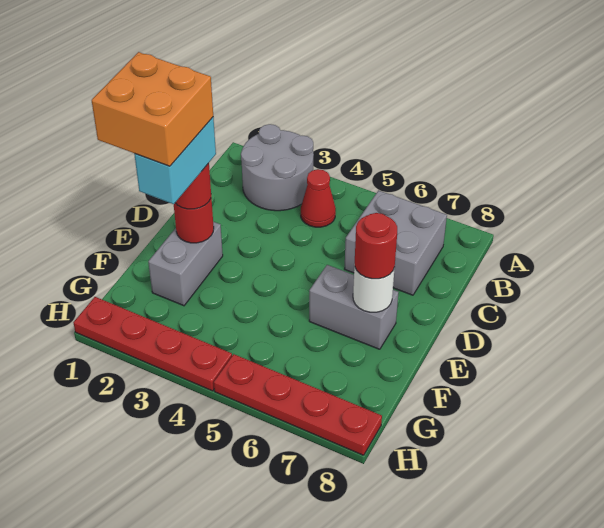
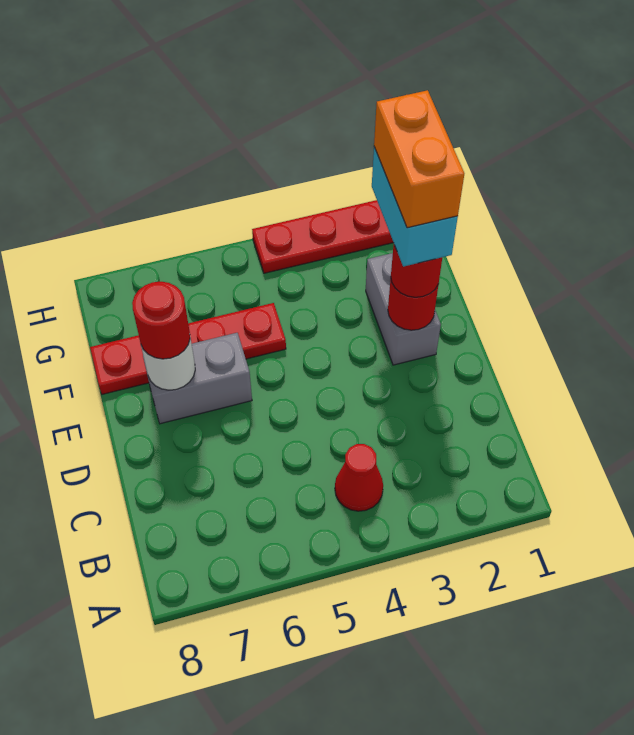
grey round brick A2:B3 level 1 -> none
grey brick B6:C7 level 1 -> none
orange brick E1:F2 level 5 -> orange brick E2:F2 level 5
red plate H5:H8 level 1 -> red plate F5:F8 level 1

